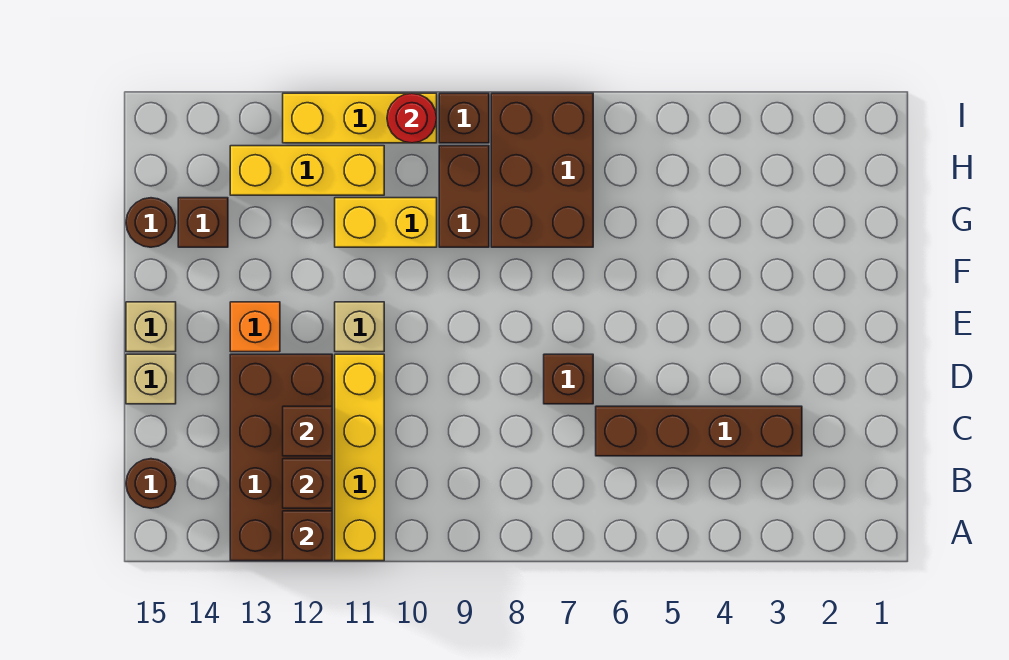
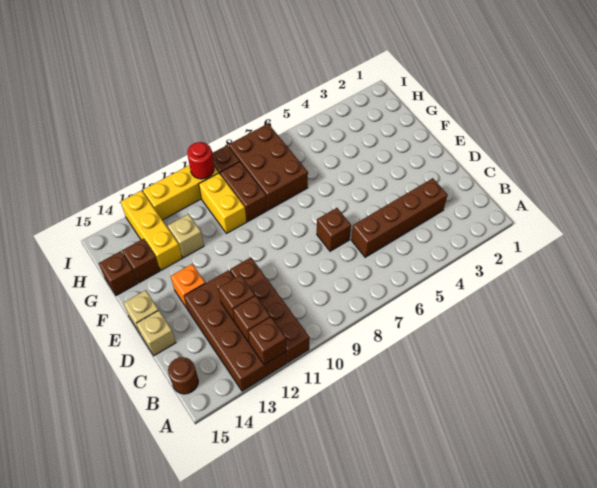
yellow brick A11:D11 level 1 -> brown brick A11:D11 level 1
tan brick E11 level 1 -> tan brick G12 level 1
yellow brick G10:G11 level 1 -> yellow brick G10:H10 level 1
brown round brick G15 level 1 -> brown brick G15 level 1
yellow brick H11:H13 level 1 -> yellow brick G13:I13 level 1

